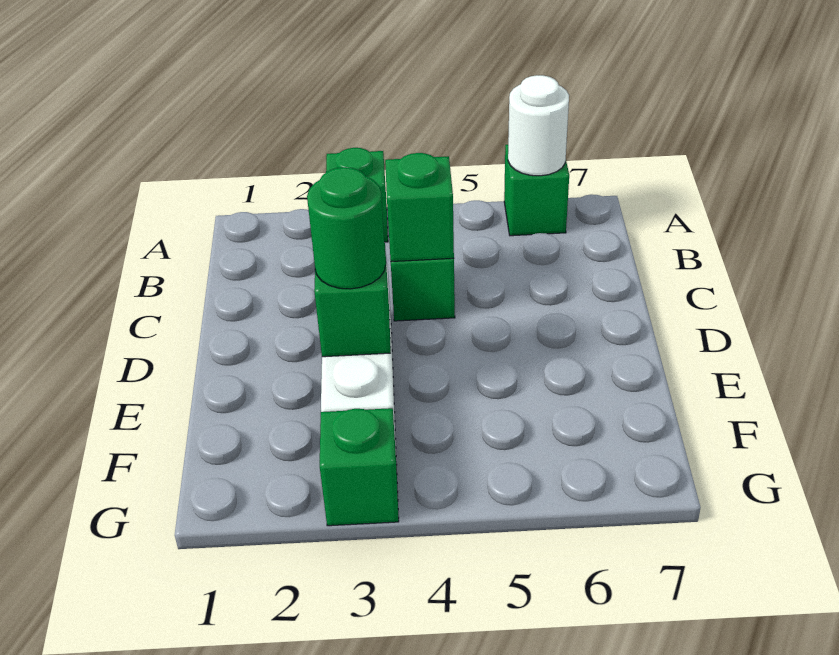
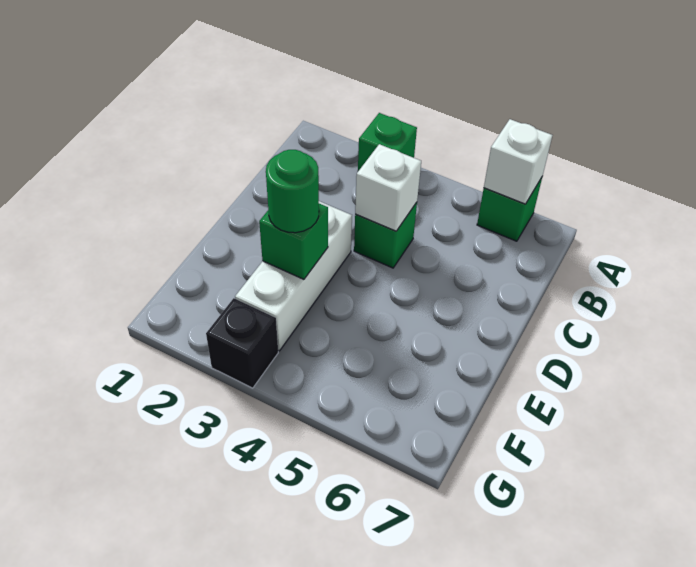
white round brick A6 level 2 -> white brick A6 level 2
green brick C4 level 2 -> white brick C4 level 2
green brick G3 level 1 -> black brick G3 level 1

